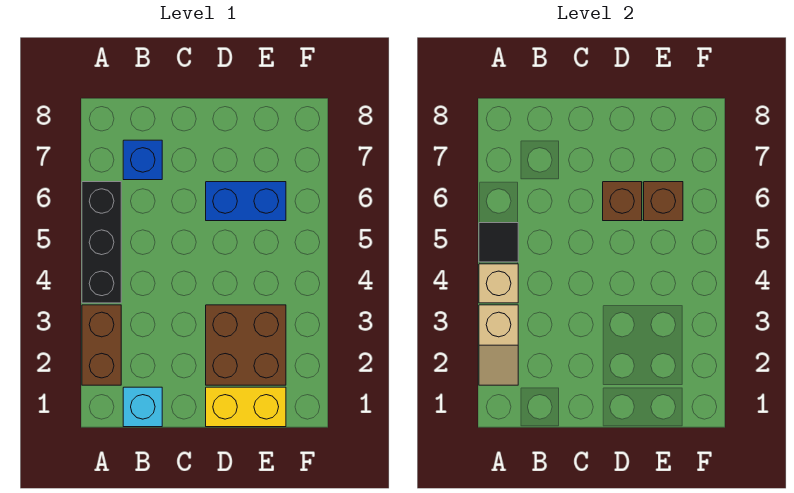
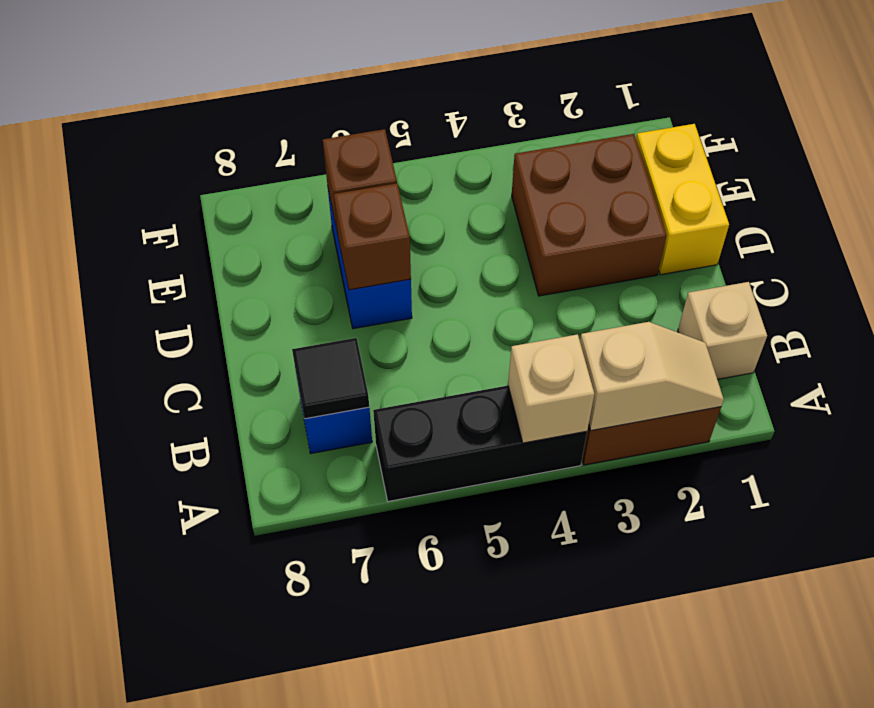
black tile A5 level 2 -> black tile B7 level 2
cyan brick B1 level 1 -> tan brick B1 level 1

